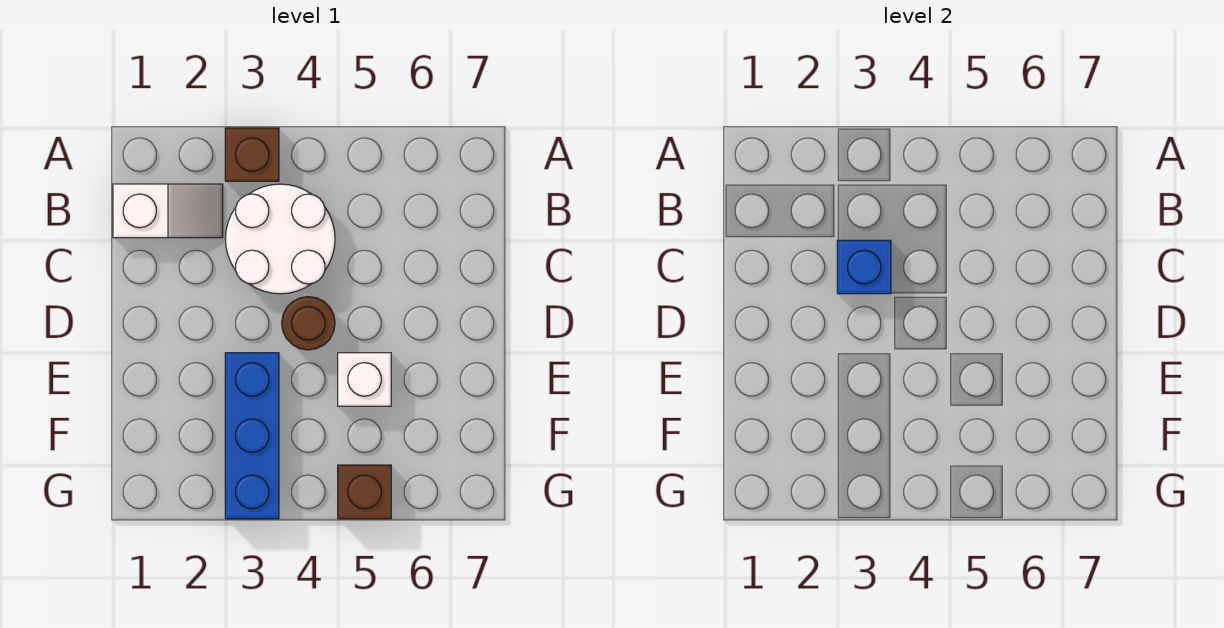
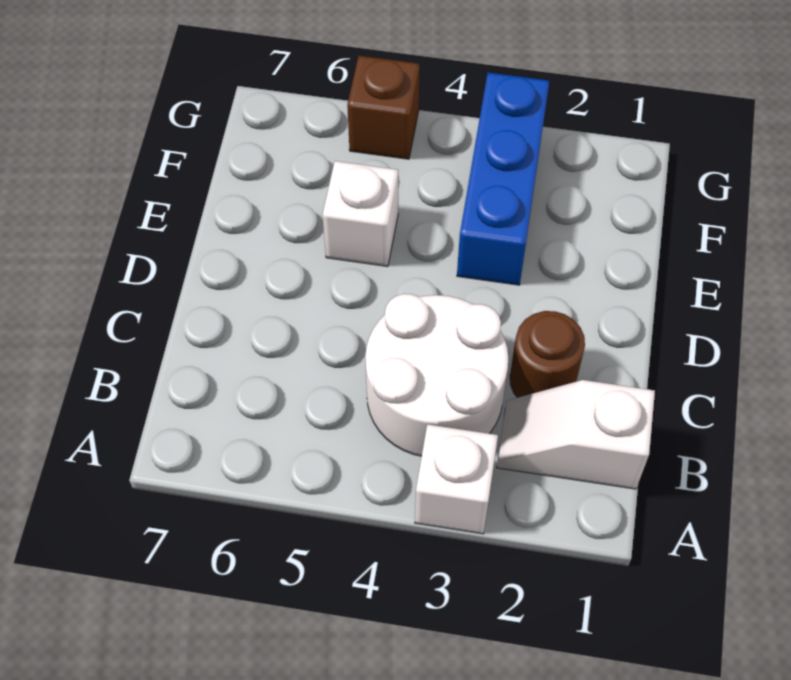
brown brick A3 level 1 -> white brick A3 level 1
blue brick C3 level 2 -> none
brown round brick D4 level 1 -> brown round brick C2 level 1

